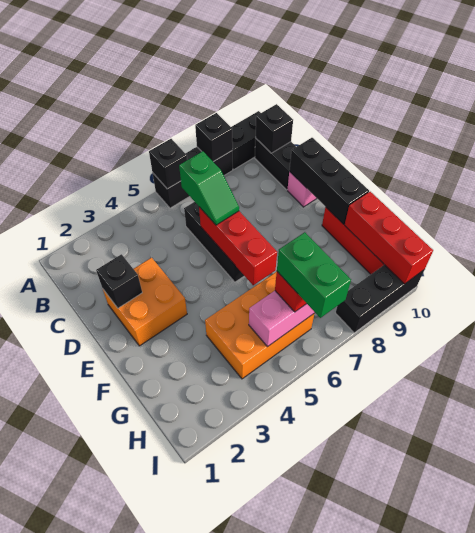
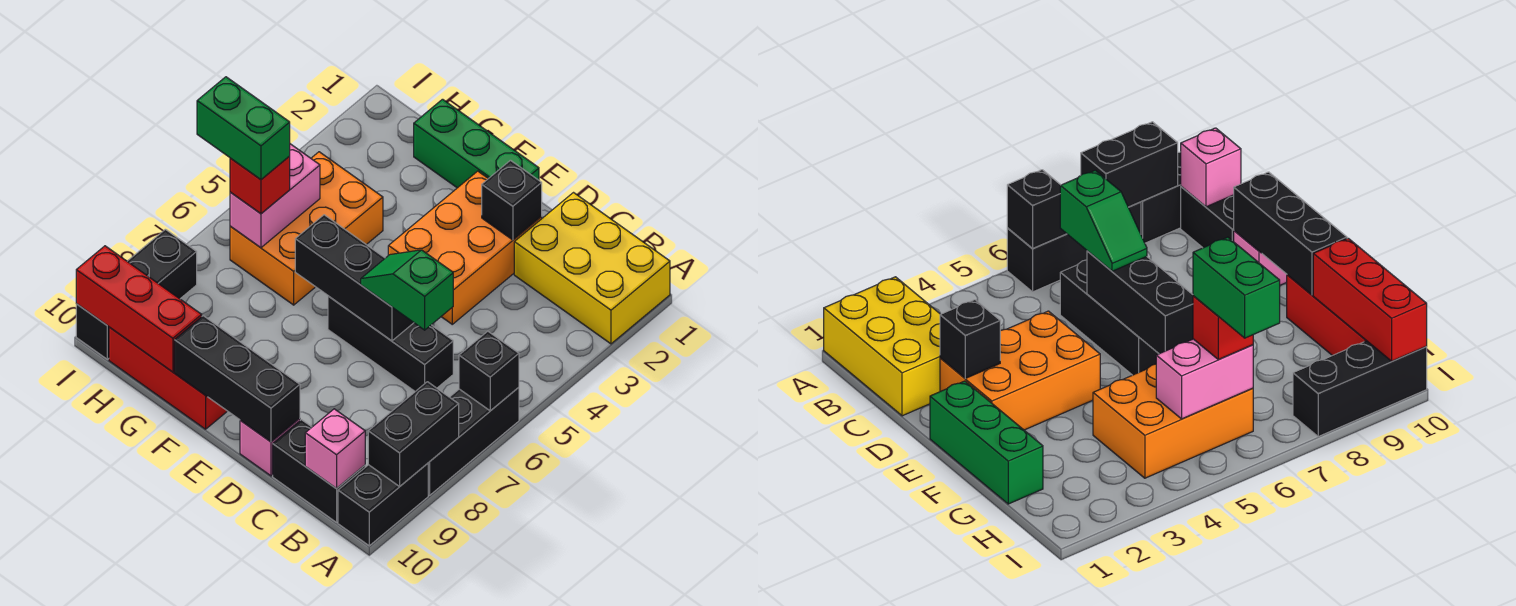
none -> yellow brick A1:C2 level 1
black brick A8 level 2 -> black brick A8:A9 level 2
black brick B10 level 2 -> pink brick B10 level 2
orange brick D2:E3 level 1 -> orange brick D2:E4 level 1
red brick D6:F6 level 2 -> black brick D6:F6 level 2
none -> green brick E1:G1 level 1

